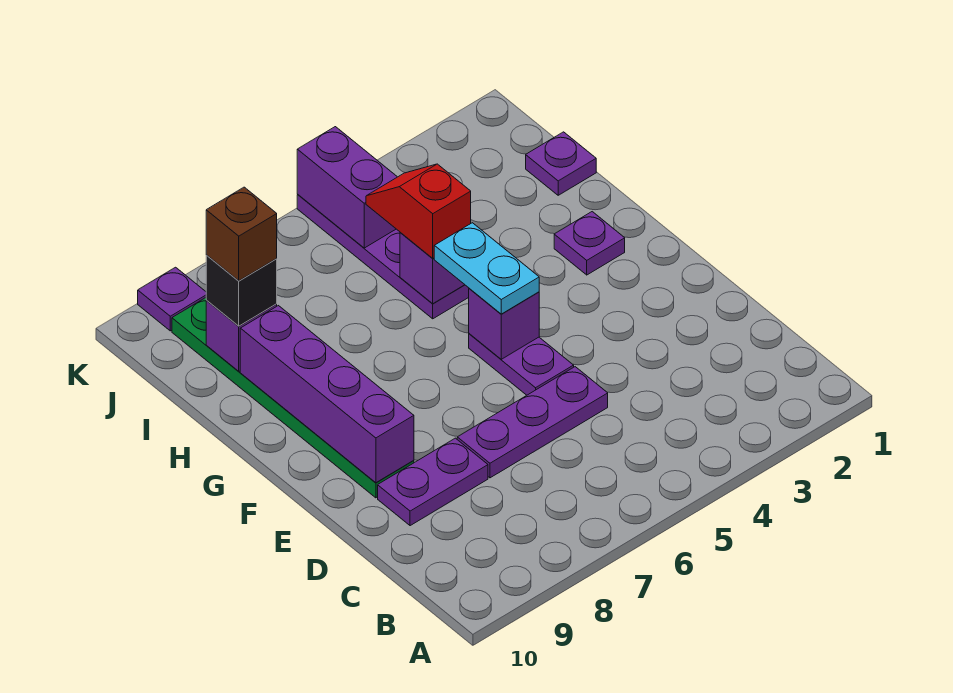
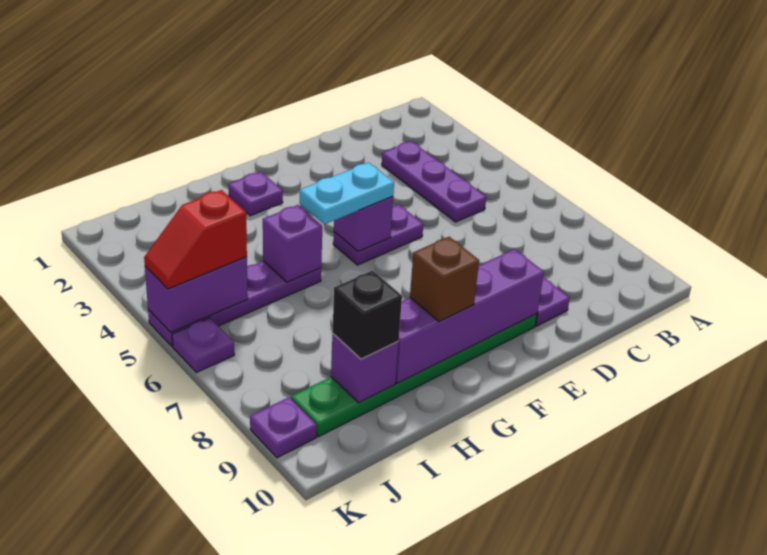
purple plate D5:D7 level 1 -> purple plate C3:C5 level 1
red slope H5:I5 level 3 top H -> red slope J5:K5 level 3 top J
purple plate I1 level 1 -> purple plate K6 level 1
brown brick I9 level 4 -> brown brick G9 level 3

